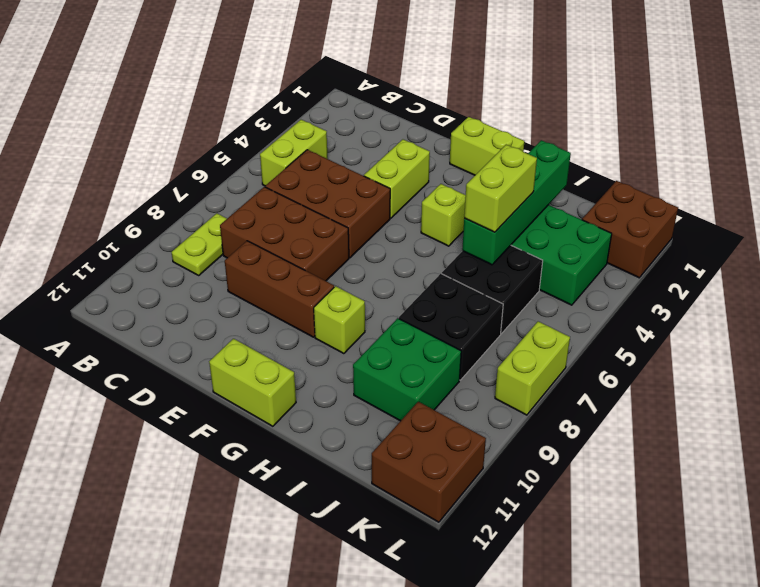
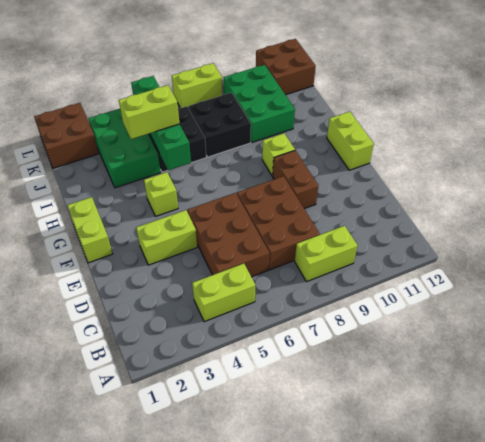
lime plate B8:B9 level 1 -> lime brick B8:B9 level 1
brown brick D9:F9 level 1 -> brown brick E9:F9 level 1
green brick I2:I5 level 2 -> green brick H5:K5 level 2
green brick I9:J10 level 1 -> green brick I9:K10 level 1

